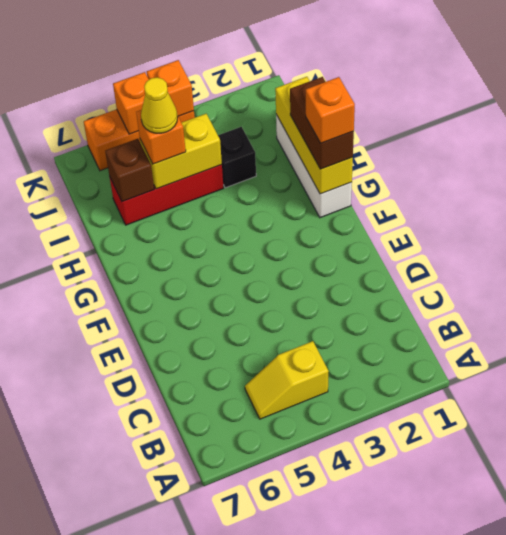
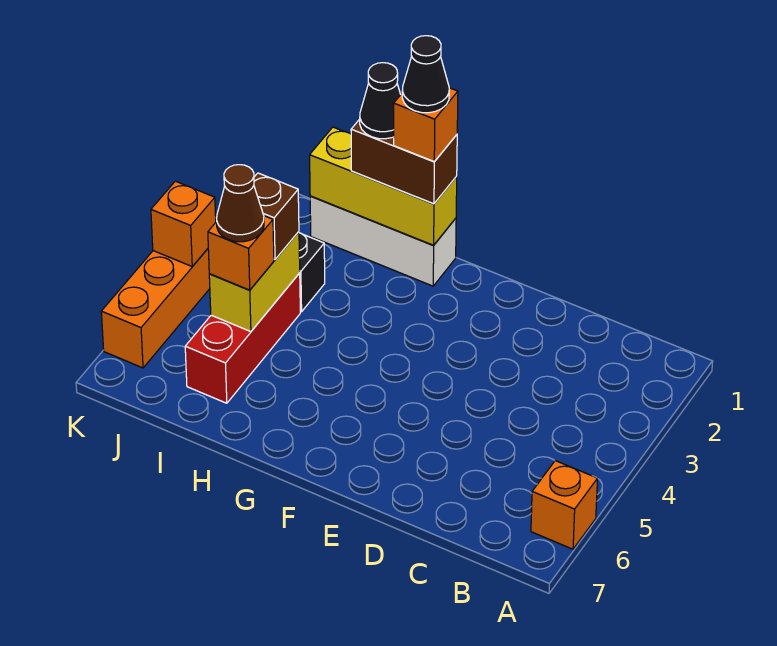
yellow slope B4:B5 level 1 top 4 -> none
none -> black cone G1 level 5
none -> black cone H1 level 4
yellow cone I5 level 4 -> brown cone I5 level 4
brown brick I6 level 2 -> brown brick I4 level 3
orange brick K5 level 2 -> orange brick A6 level 1

